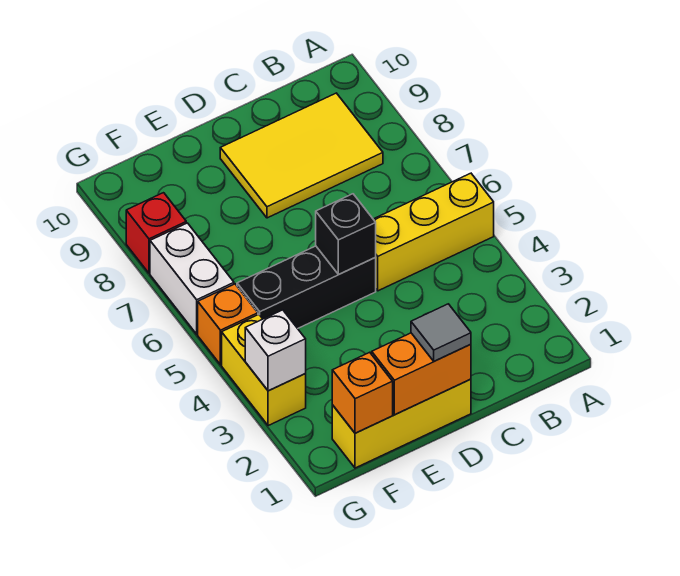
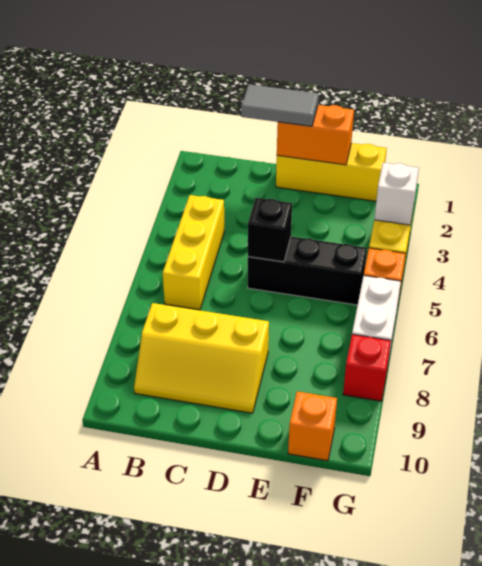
yellow brick A5:C5 level 1 -> yellow brick B4:B6 level 1
yellow tile B8:D9 level 1 -> yellow slope B8:D9 level 1 top 8
grey tile D1 level 3 -> grey tile C1:D1 level 3
orange brick F1 level 2 -> orange brick F10 level 1

